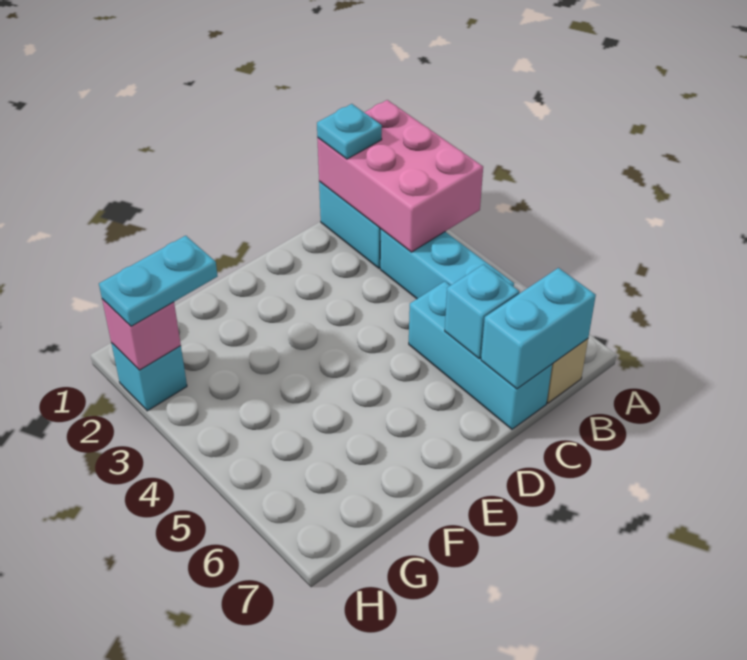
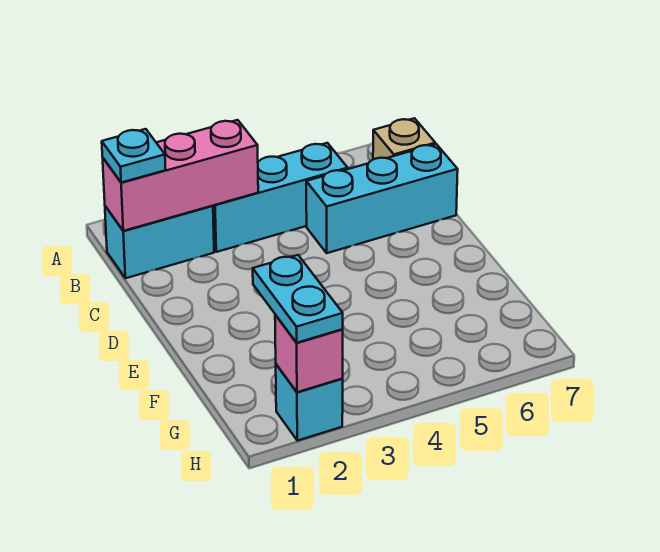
pink brick A1:B3 level 2 -> pink brick B1:B3 level 2
cyan brick B7:C7 level 2 -> none
cyan brick C6 level 2 -> none

